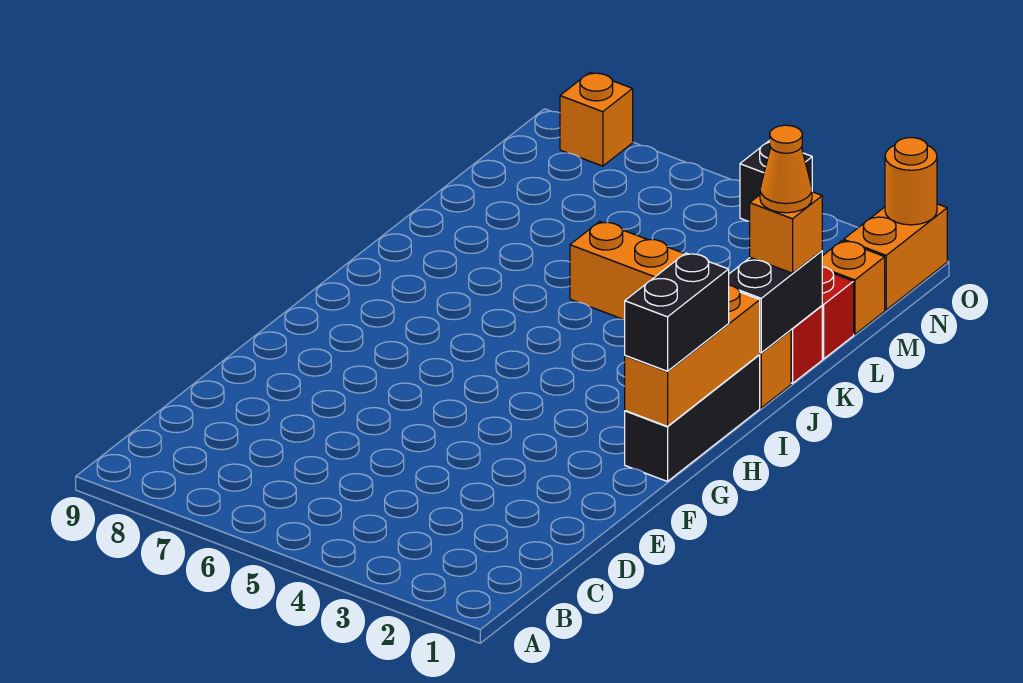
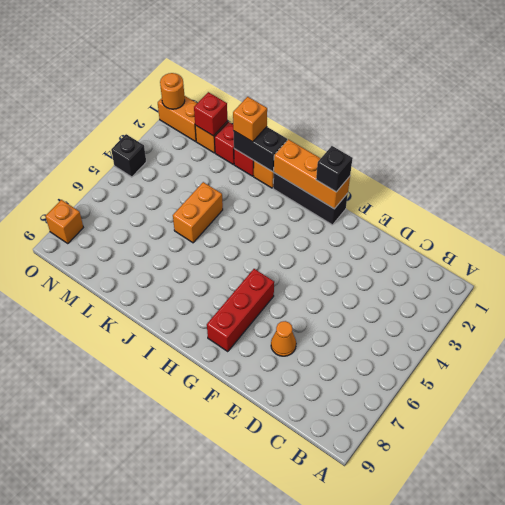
black brick G1:H1 level 3 -> black brick G1 level 3
none -> red brick G6:G8 level 1
orange cone K1 level 4 -> orange cone E7 level 1
none -> red brick M1 level 2

